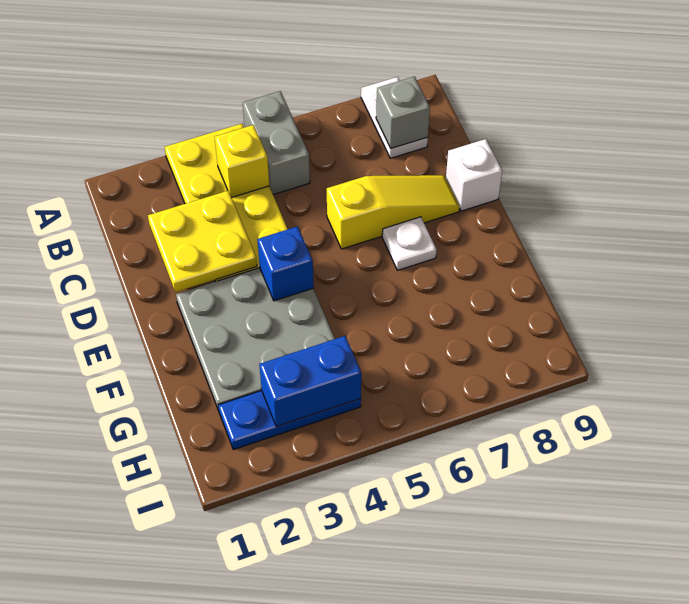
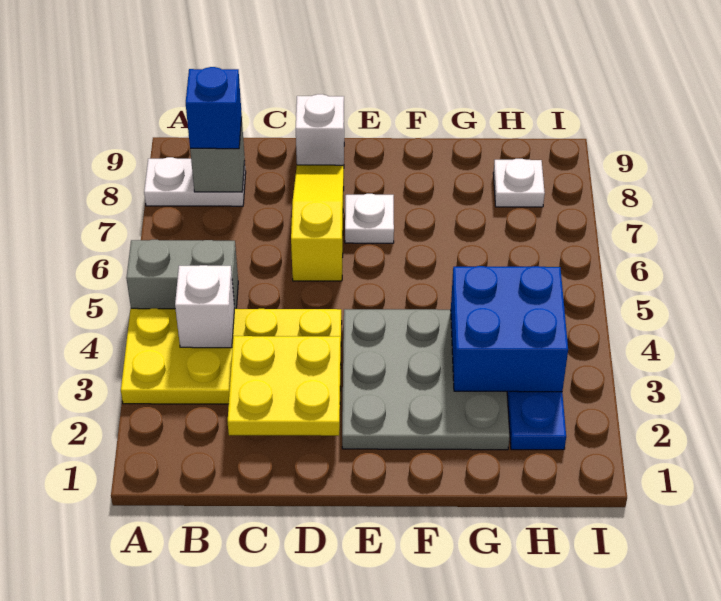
yellow brick B4 level 2 -> white brick B4 level 2
blue brick E4 level 2 -> blue brick B8 level 3
blue brick H3:H4 level 2 -> blue brick G3:H4 level 2
none -> white plate H8 level 1

